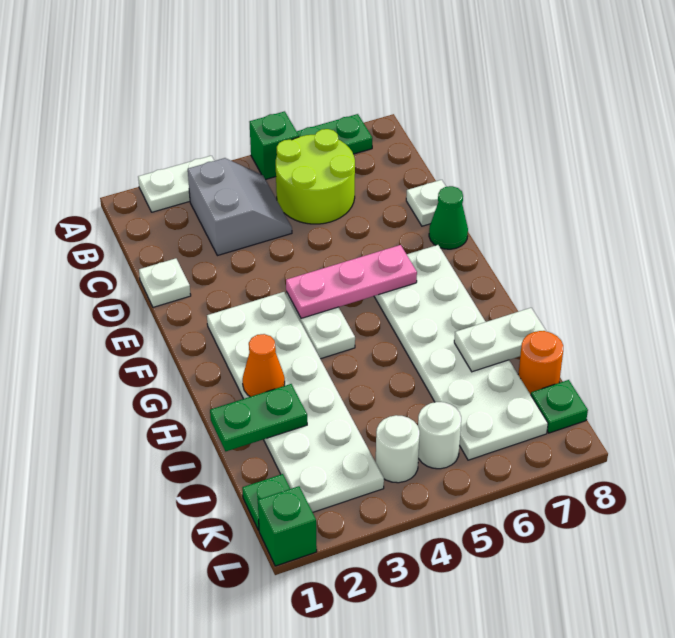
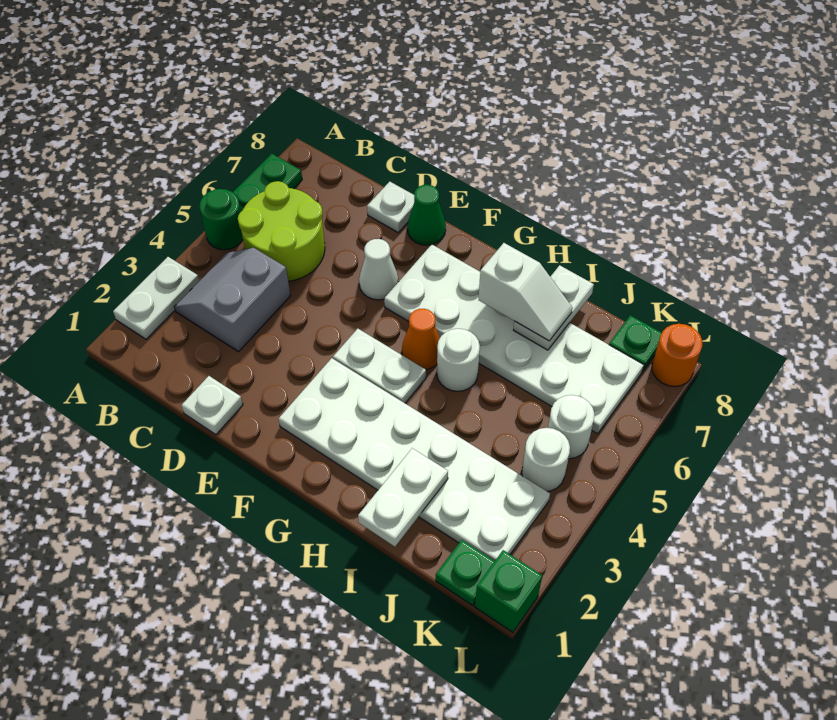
green brick A5 level 1 -> green round brick A5 level 1
grey slope B3:C4 level 1 top 3 -> grey slope B3:C4 level 1 top C
none -> white cone E6 level 1
pink plate F4:F6 level 2 -> none
orange cone H2 level 2 -> orange cone G5 level 1
none -> white round brick H5 level 1
none -> white slope H7:I7 level 3 top H
green plate I1:I2 level 2 -> white plate I1:I2 level 2
orange round brick J8 level 1 -> orange round brick L8 level 1

